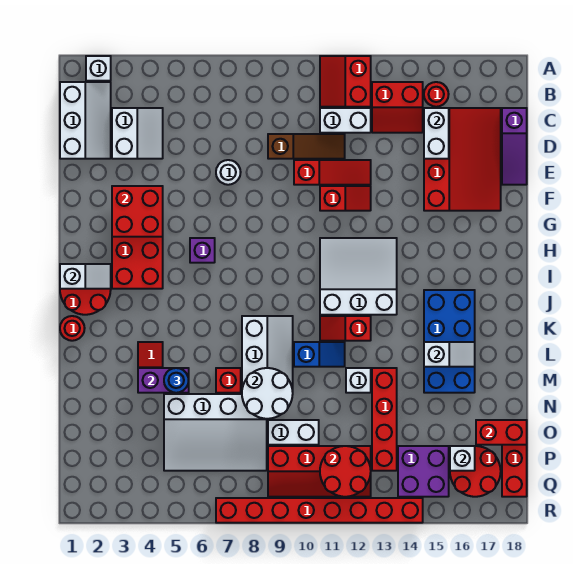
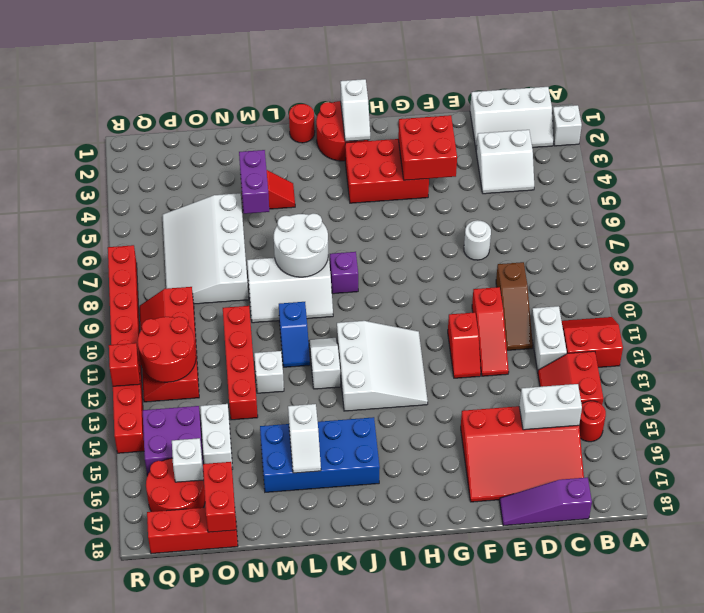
purple brick H6 level 1 -> purple brick J8 level 1
red slope K11:K12 level 1 top 12 -> white slope K11:K12 level 1 top 12
blue round brick M5 level 3 -> none
red brick M7 level 1 -> red brick R12 level 2
white round brick M8:N9 level 2 -> white round brick K7:L8 level 2
red brick M13:P13 level 1 -> red brick N10:N13 level 1
white brick O9:O10 level 1 -> white brick O14:O15 level 1

